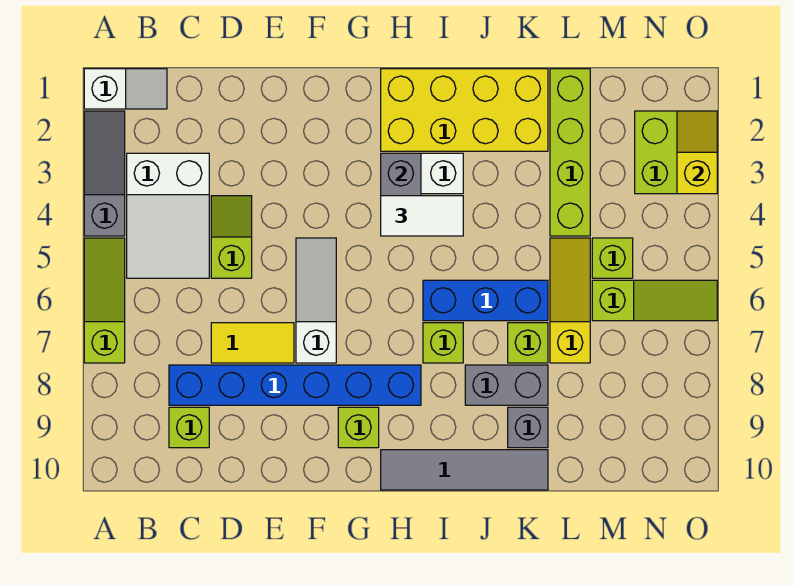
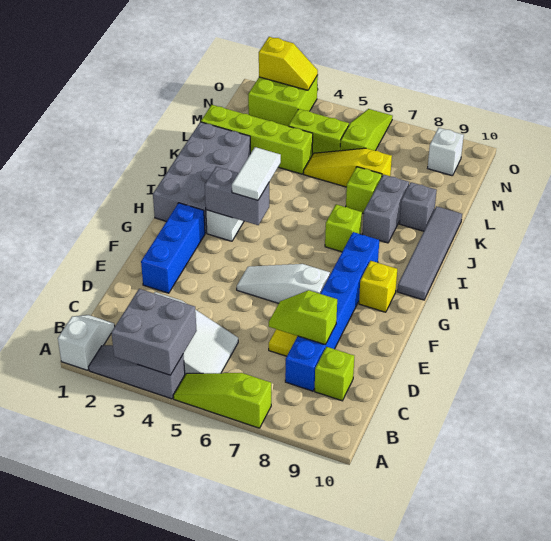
none -> grey brick A3:B4 level 2
lime slope D4:D5 level 1 top 5 -> lime slope D7:D8 level 2 top 8
lime brick G9 level 1 -> yellow brick G9 level 1
yellow brick H1:K2 level 1 -> grey brick H1:K2 level 1
blue brick I6:K6 level 1 -> blue brick E2:G2 level 1
lime brick M5 level 1 -> lime brick M4:M5 level 1
none -> white brick N9 level 1
yellow slope O2:O3 level 2 top 3 -> yellow slope O2:O3 level 2 top 2

